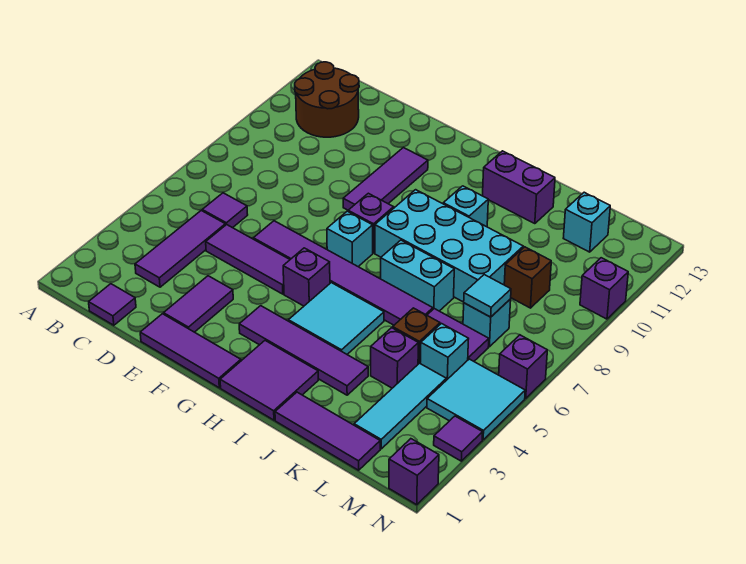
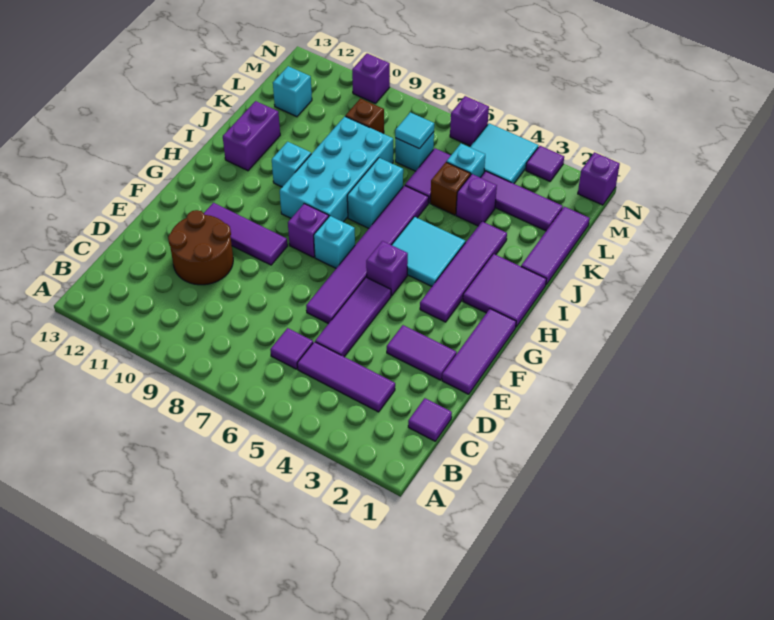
brown round brick B11:C12 level 1 -> brown round brick D10:E11 level 1
cyan tile L2:L4 level 1 -> purple tile L2:L4 level 1

